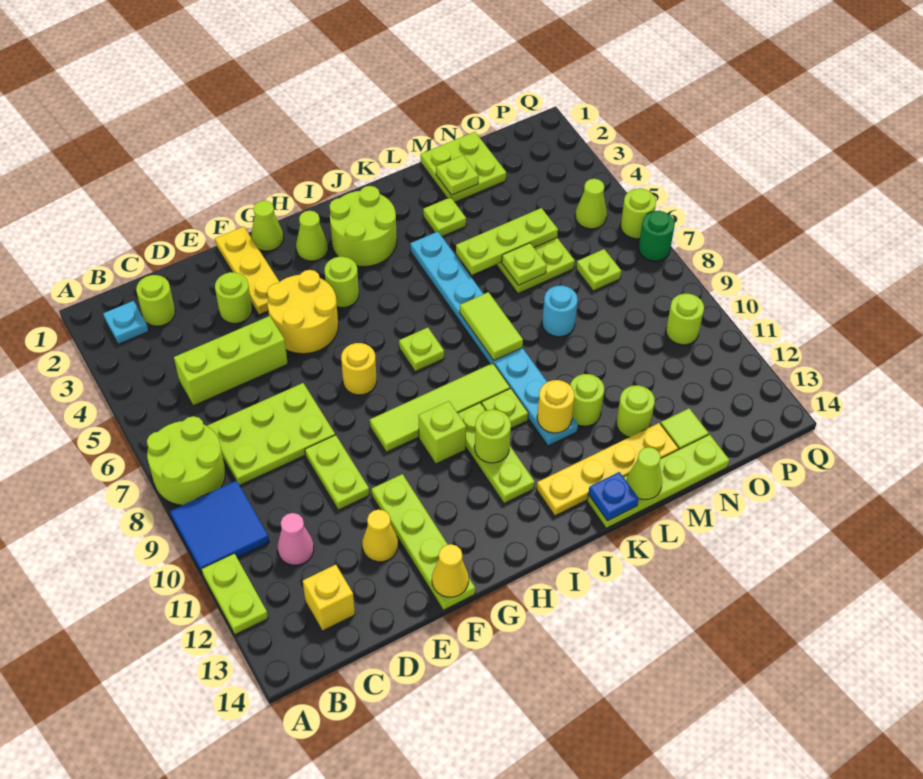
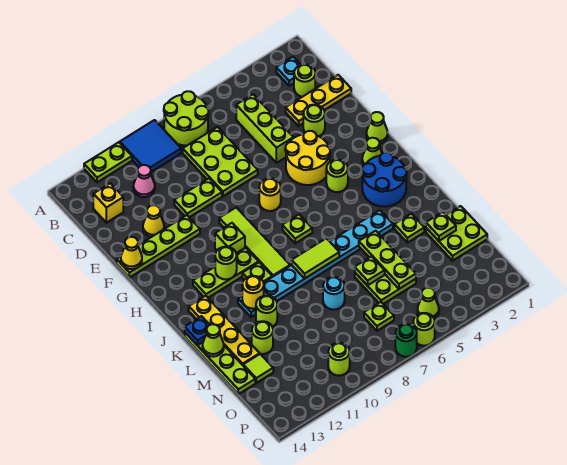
yellow plate F1:F3 level 1 -> yellow plate D1:D3 level 1
lime round brick I2:J3 level 1 -> blue round brick I2:J3 level 1

